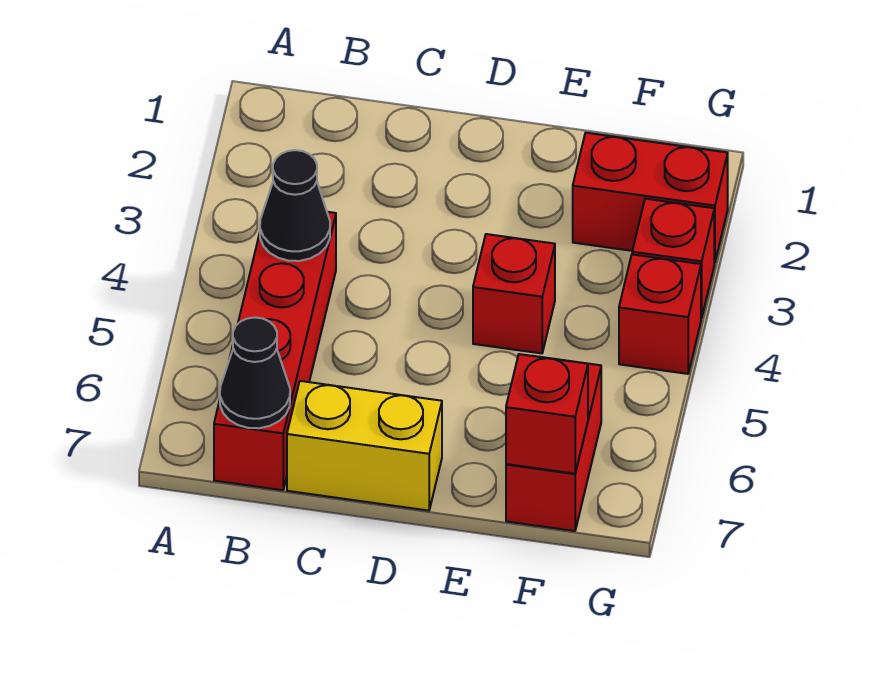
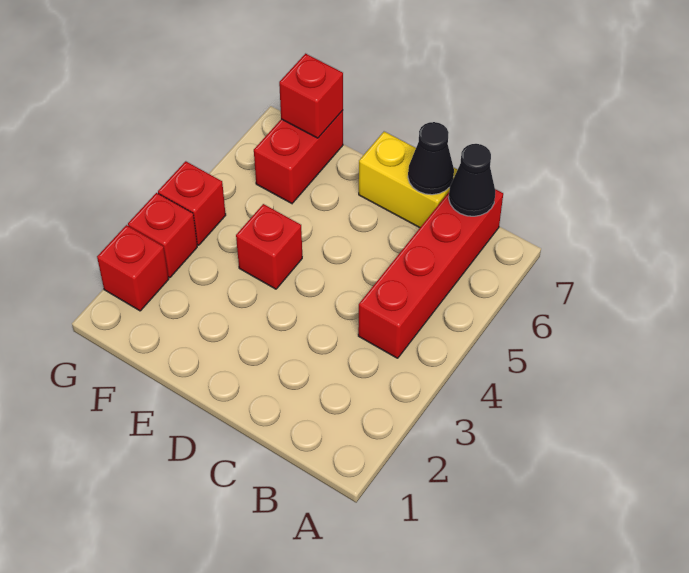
black cone B4 level 2 -> black cone C7 level 2
red brick F2:G2 level 1 -> red brick G2 level 1

